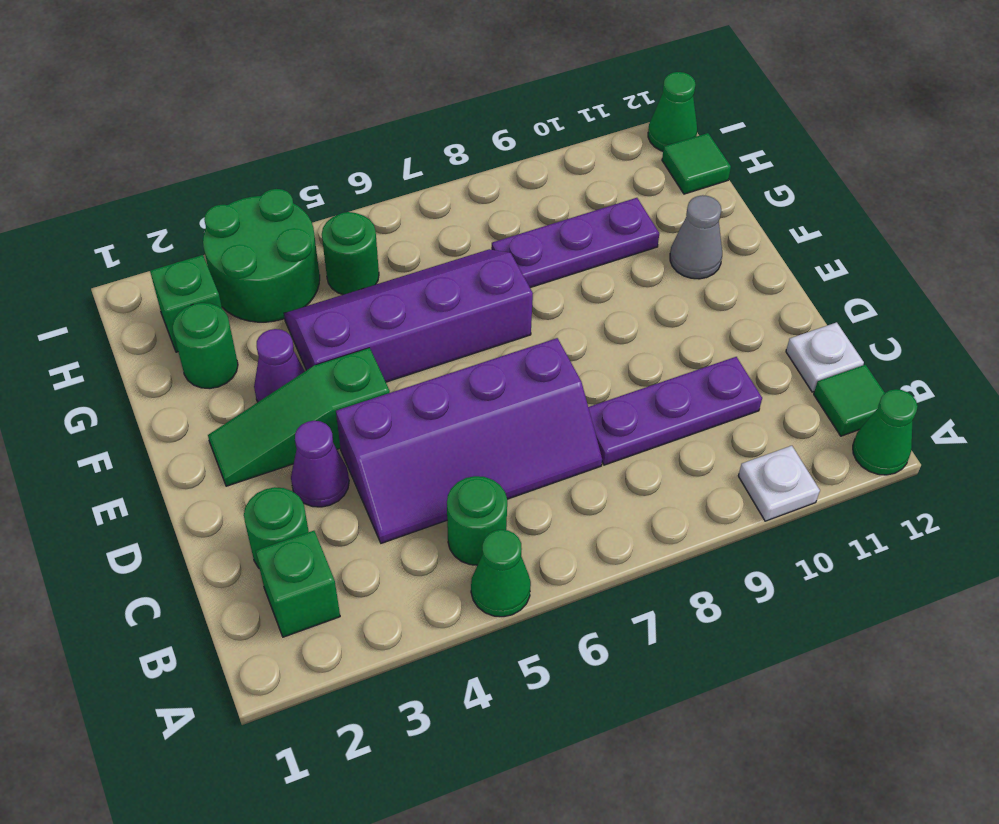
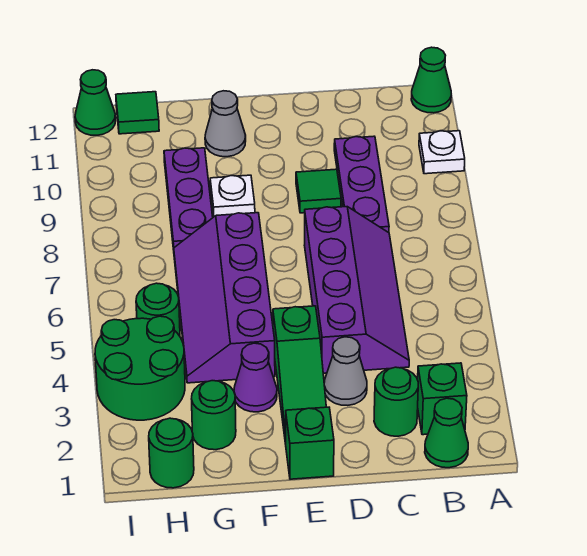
green cone A5 level 1 -> green cone B1 level 1
green round brick B5 level 1 -> green round brick H1 level 1
green tile B12 level 1 -> green tile D9 level 1
white plate C12 level 1 -> white plate F9 level 1
purple cone D3 level 1 -> grey cone D3 level 1
green brick H2 level 1 -> green brick E1 level 1

